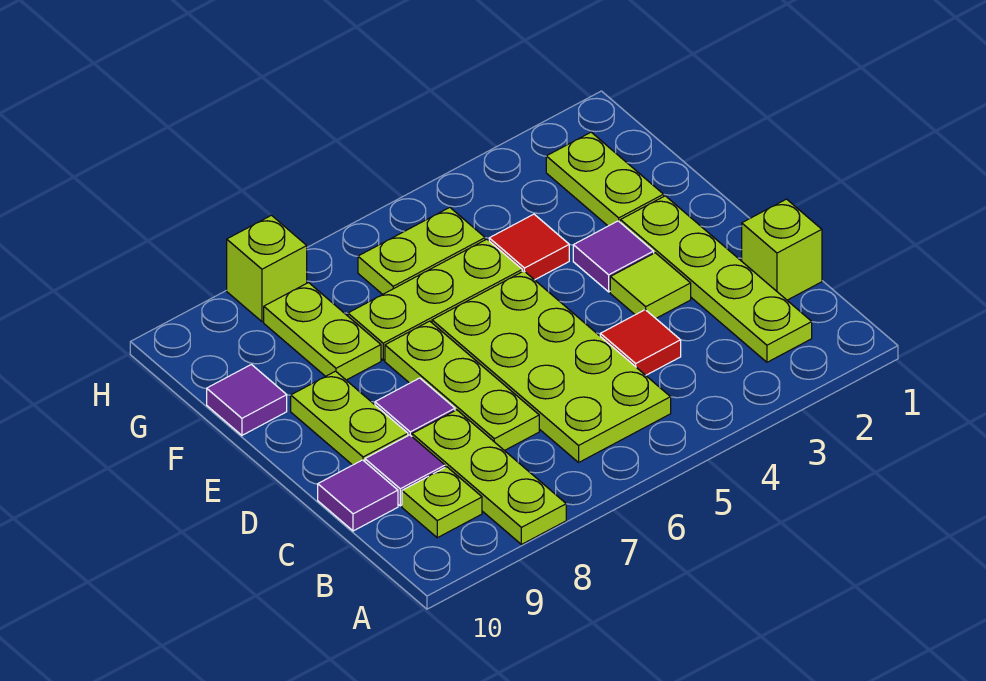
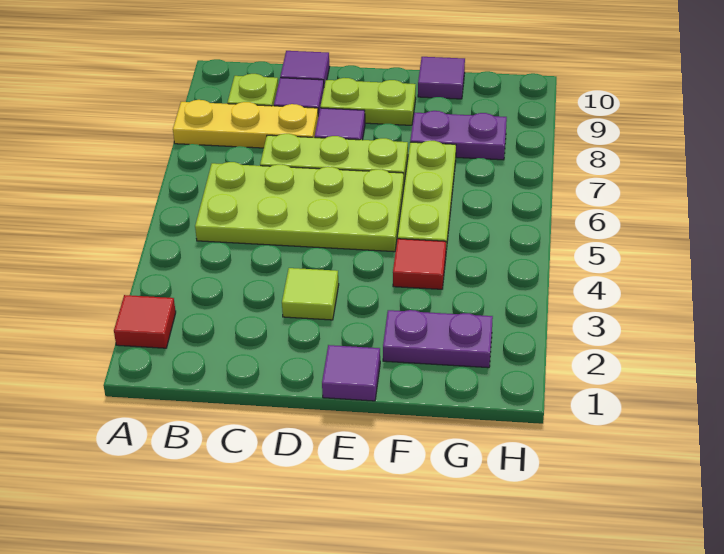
lime plate A8:C8 level 1 -> yellow plate A8:C8 level 1
lime plate B2:E2 level 1 -> none
lime brick C1 level 1 -> none
red tile C4 level 1 -> red tile A2 level 1
purple tile E3 level 1 -> purple tile E1 level 1
lime plate F2:G2 level 1 -> purple plate F2:G2 level 1
lime plate F8:G8 level 1 -> purple plate F8:G8 level 1
lime plate G5:G6 level 1 -> none
lime brick H8 level 1 -> none

